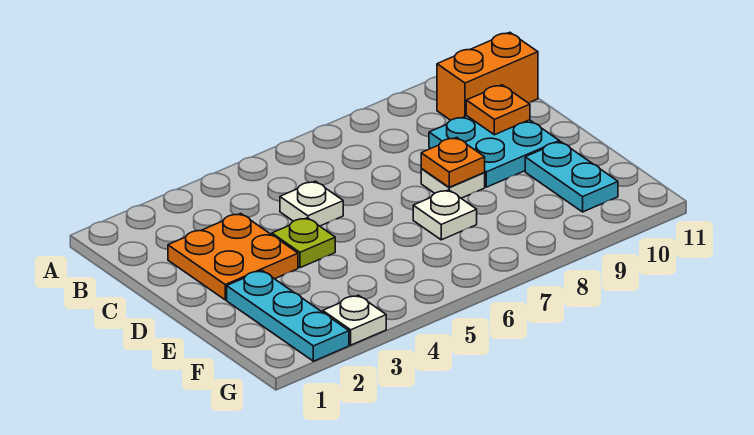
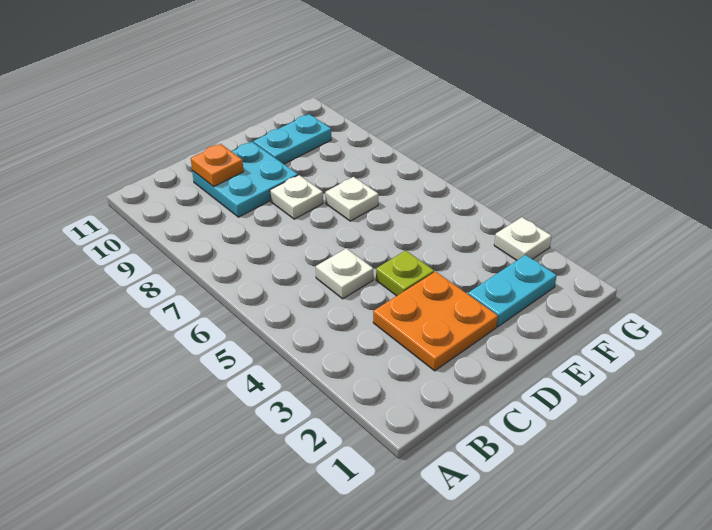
orange brick B10:B11 level 1 -> none
orange plate D8 level 2 -> none
cyan plate E2:G2 level 1 -> cyan plate E2:F2 level 1

